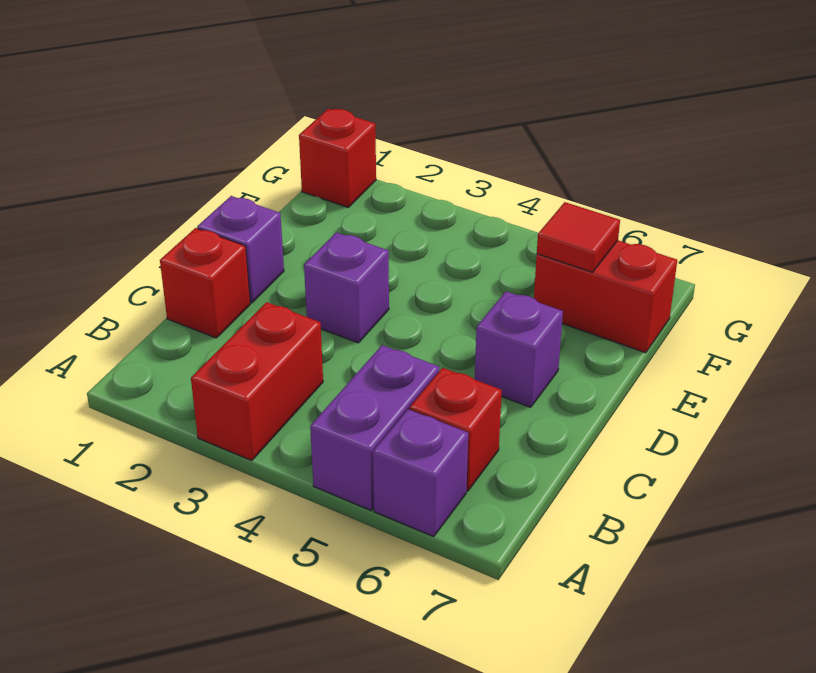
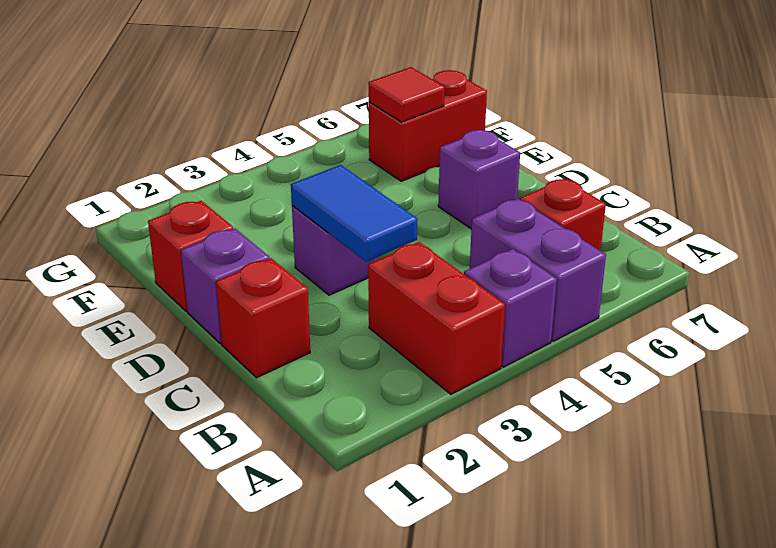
purple brick A6 level 1 -> purple brick A4 level 1
none -> blue tile C3:D3 level 2
red brick G1 level 1 -> red brick E1 level 1

